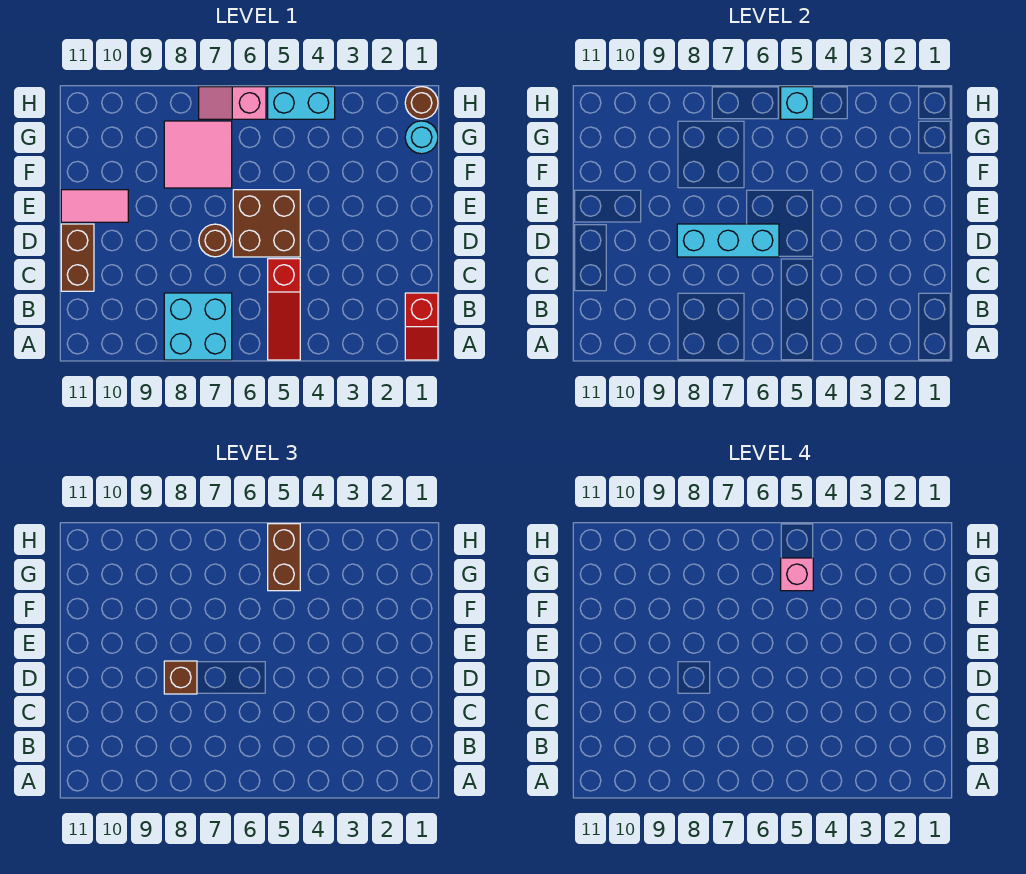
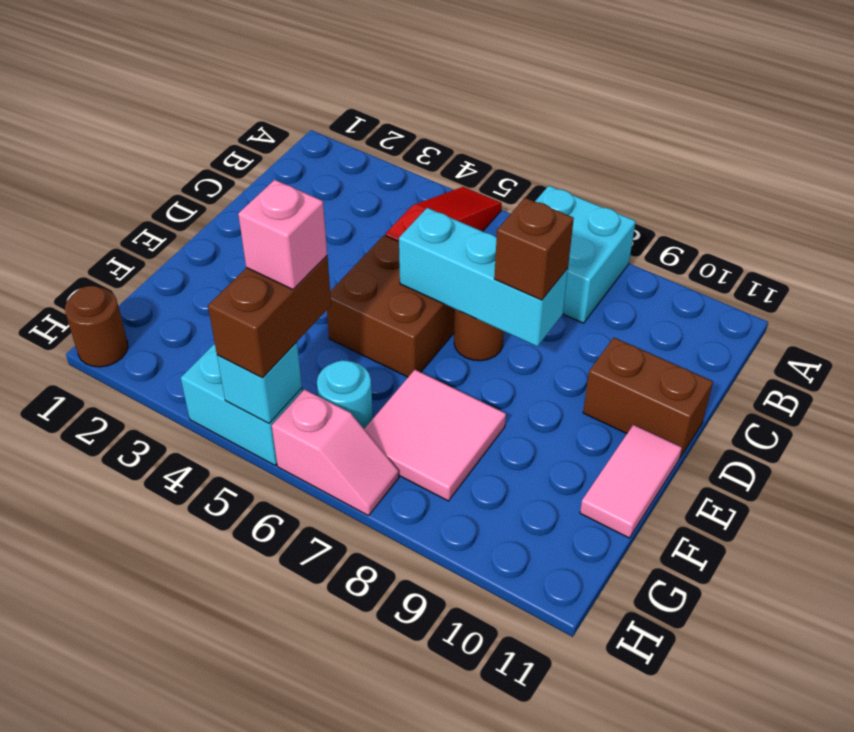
red slope A1:B1 level 1 top B -> none
brown brick C11:D11 level 1 -> brown brick D10:D11 level 1
pink tile E10:E11 level 1 -> pink tile E11:F11 level 1
cyan round brick G1 level 1 -> cyan round brick G6 level 1

